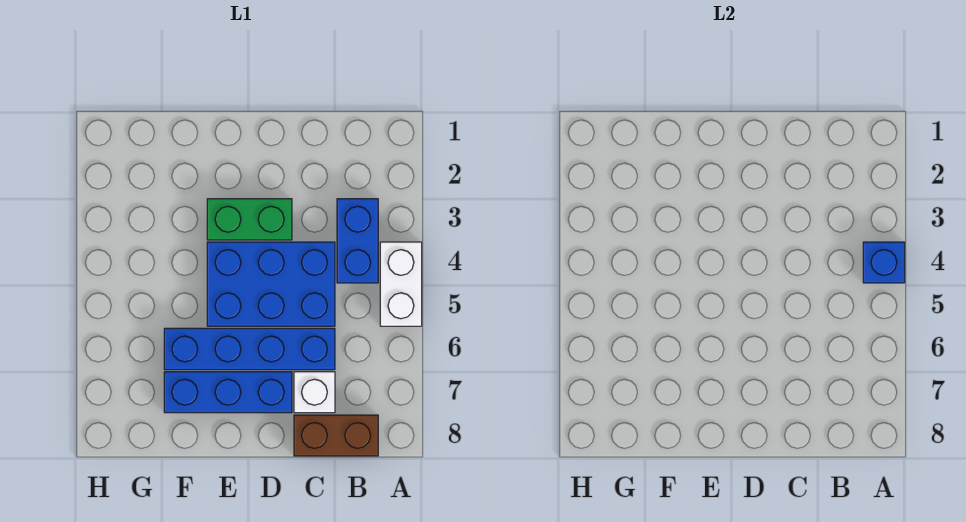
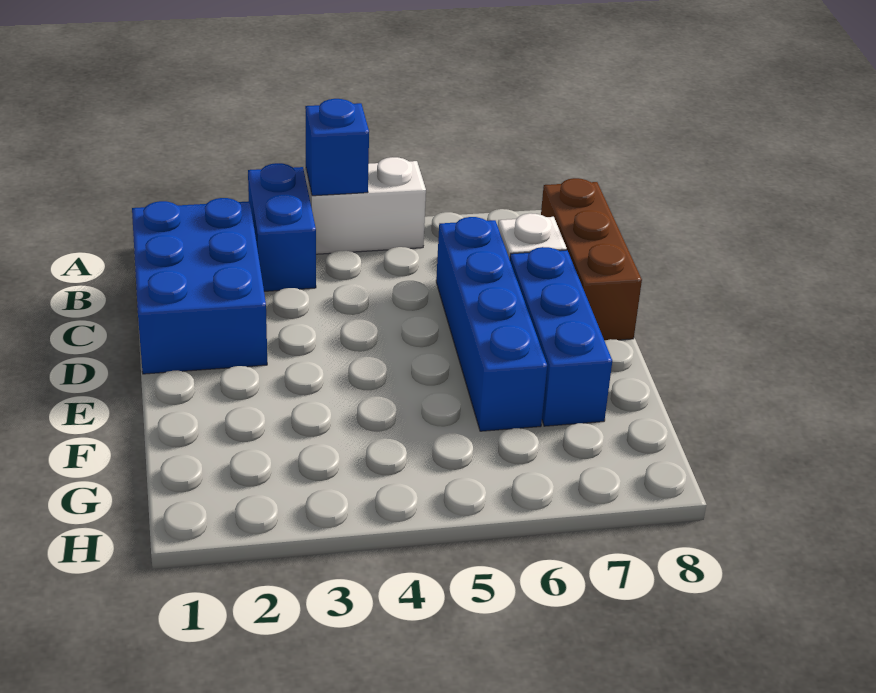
blue brick B3:B4 level 1 -> blue brick A3:B3 level 1
brown brick B8:C8 level 1 -> brown brick B8:D8 level 1
blue brick C4:E5 level 1 -> blue brick B1:D2 level 1
green brick D3:E3 level 1 -> none

